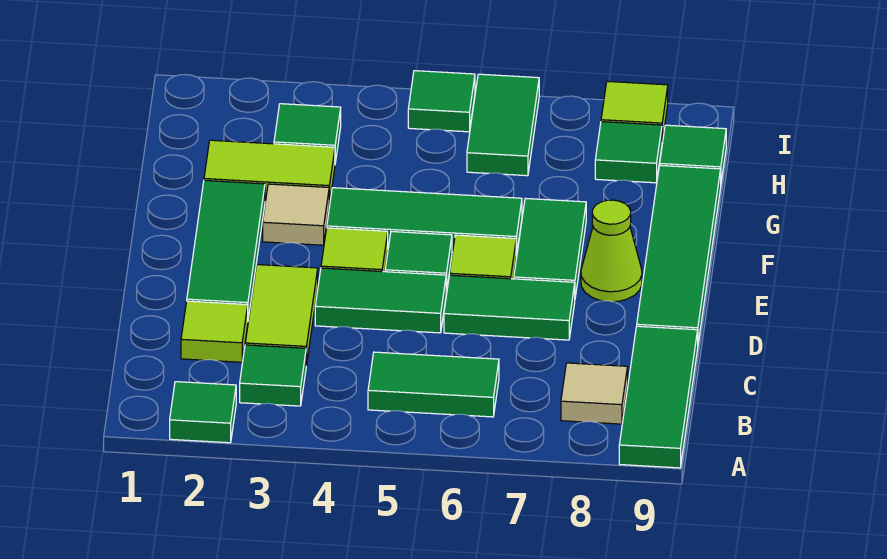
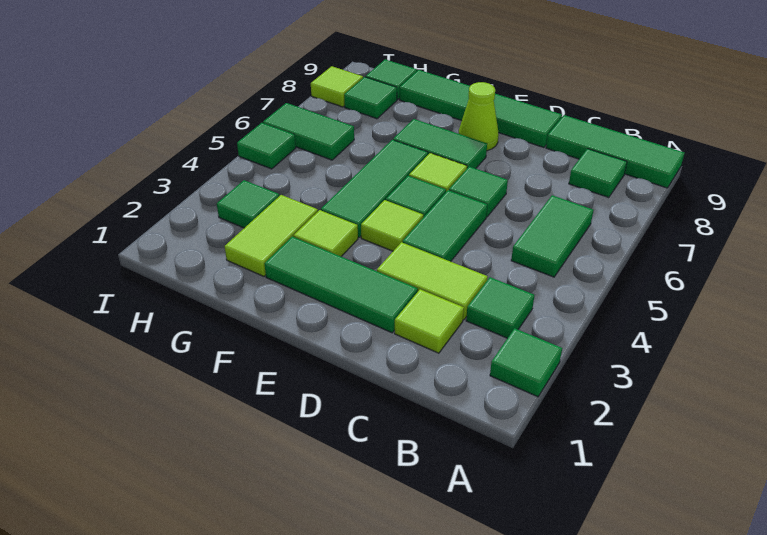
tan tile B8 level 1 -> green tile B8 level 1
green tile D6:D7 level 1 -> green tile D6 level 1
tan tile F3 level 1 -> lime tile F3 level 1

